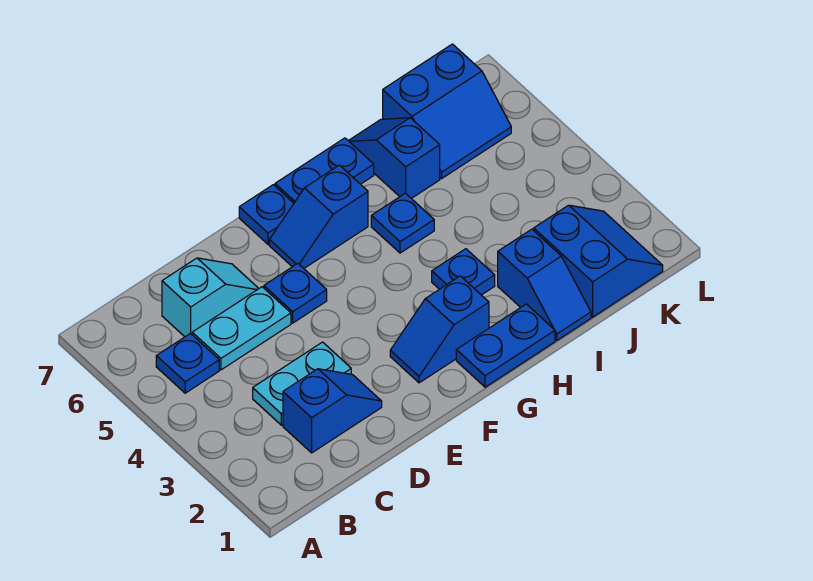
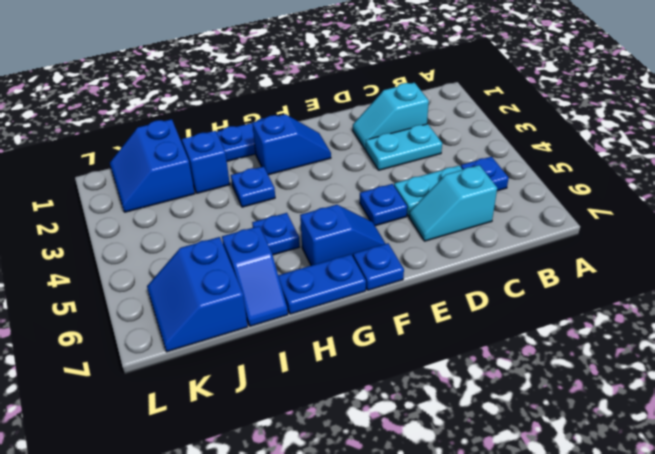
blue slope C2:D2 level 1 top C -> cyan slope C2:D2 level 1 top C
blue slope J6:K7 level 1 top 7 -> blue slope J6:K7 level 1 top J

